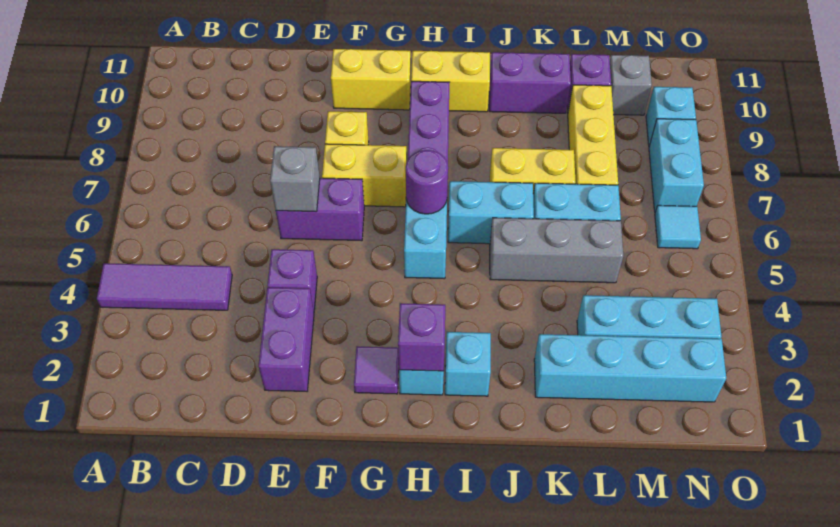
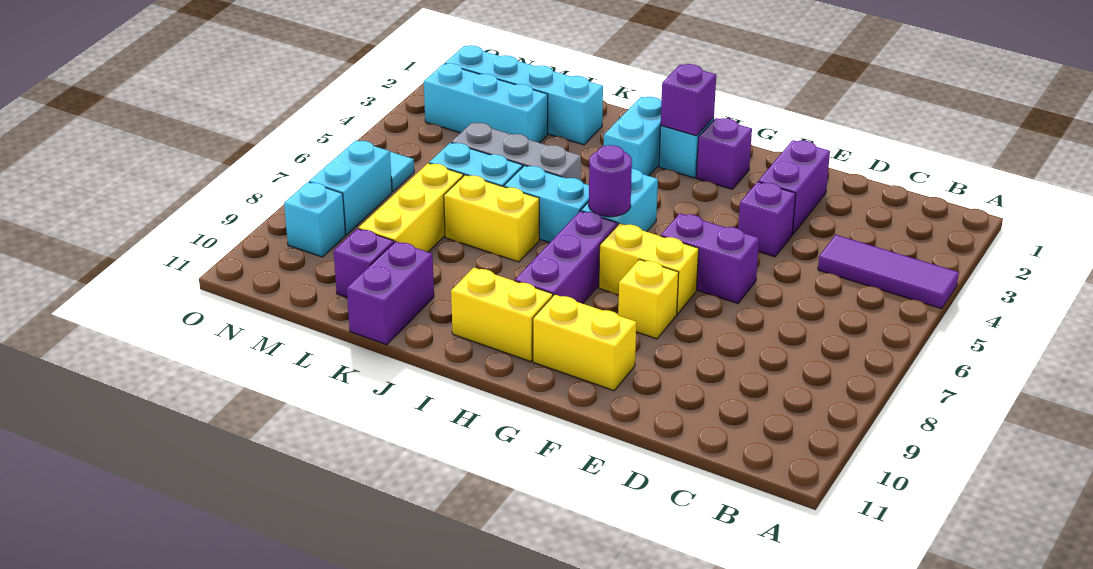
grey brick E6 level 2 -> none
purple tile G2 level 1 -> purple brick G2 level 1
cyan brick I2 level 1 -> cyan brick I2:I3 level 1
purple brick J10:K10 level 1 -> purple brick K10:K11 level 1
grey brick M10 level 1 -> none

